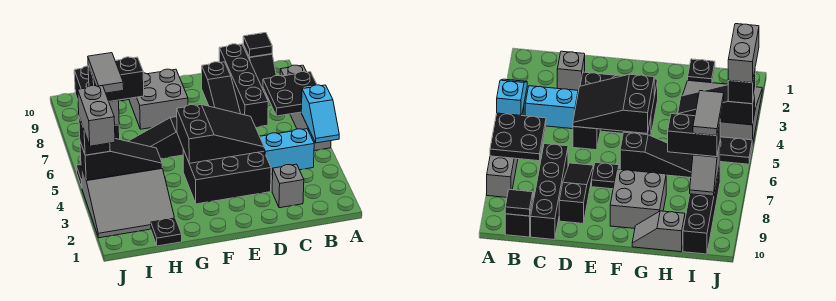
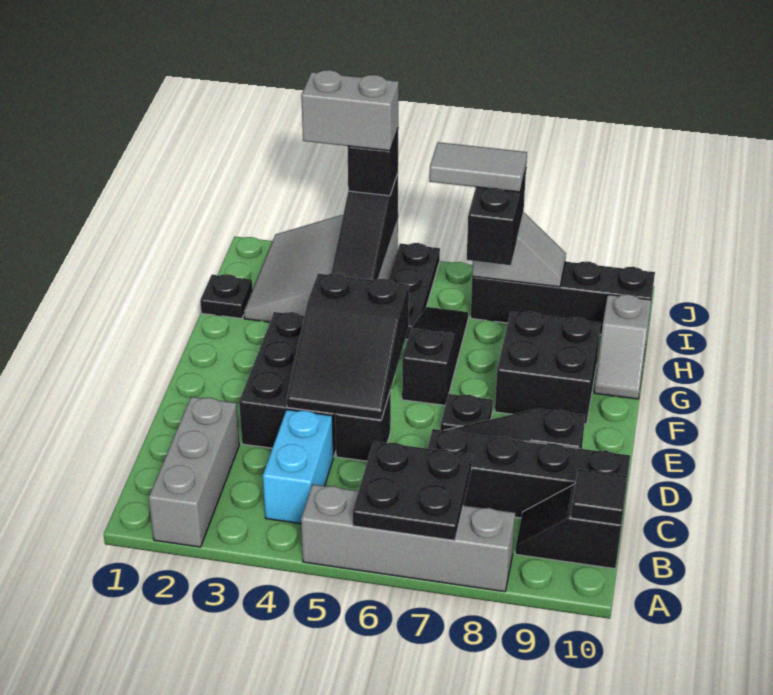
cyan slope A4:A5 level 2 top 5 -> none
grey brick C2 level 1 -> grey brick A2:C2 level 1
grey brick F8:G9 level 1 -> black brick F8:G9 level 1

